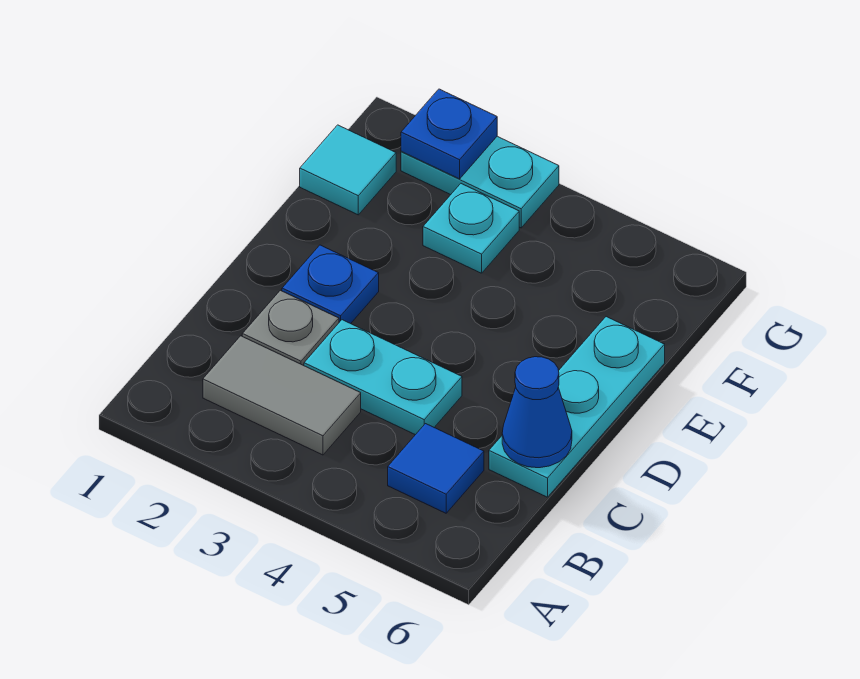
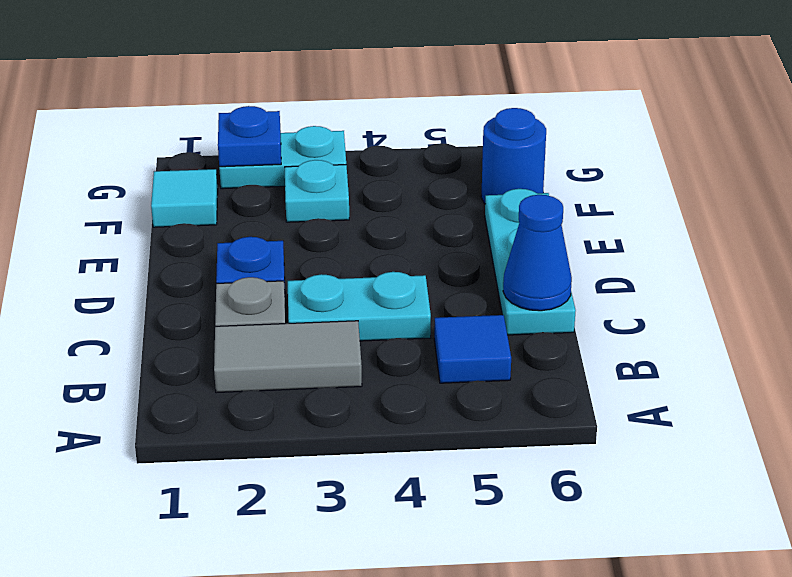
none -> blue round brick F6 level 1

